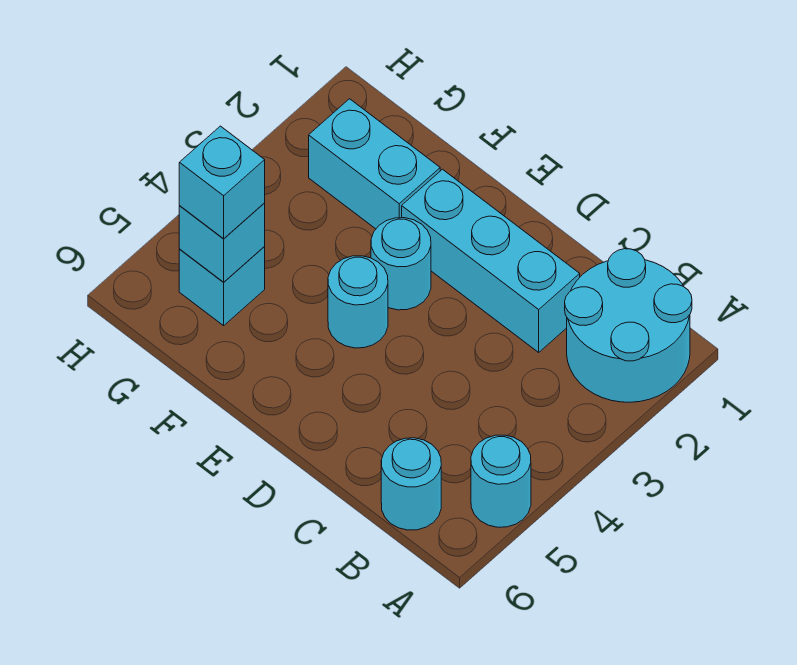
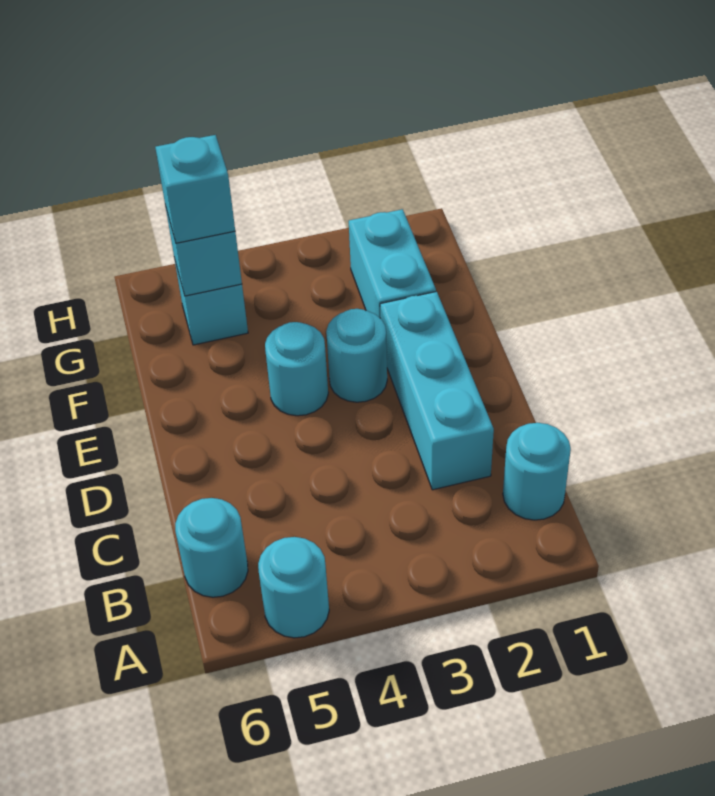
cyan round brick A1:B2 level 1 -> cyan round brick B1 level 1

